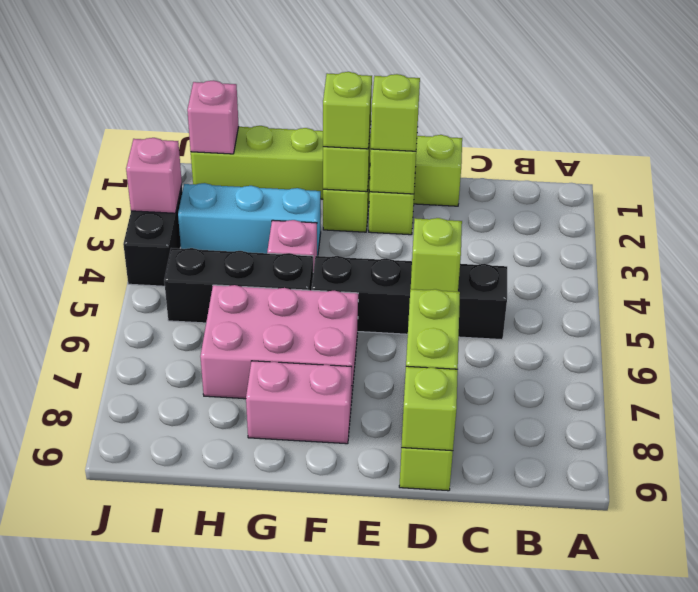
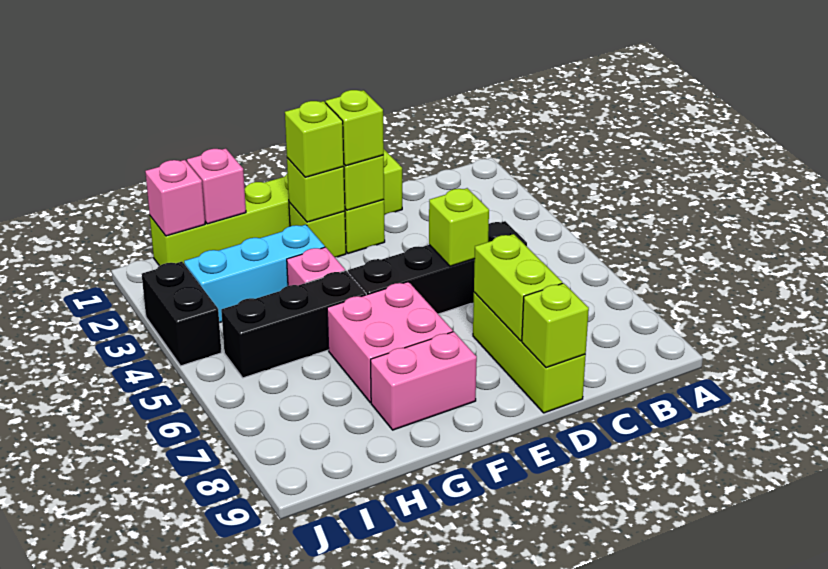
pink brick F6:H7 level 1 -> pink brick F6:G7 level 1
pink brick J3 level 2 -> pink brick H1 level 2

